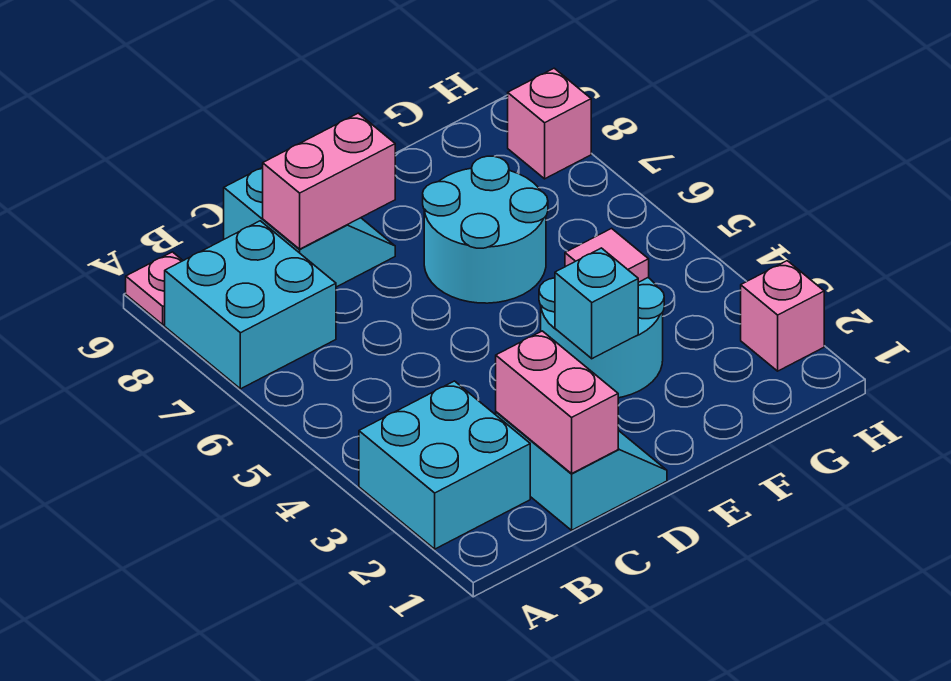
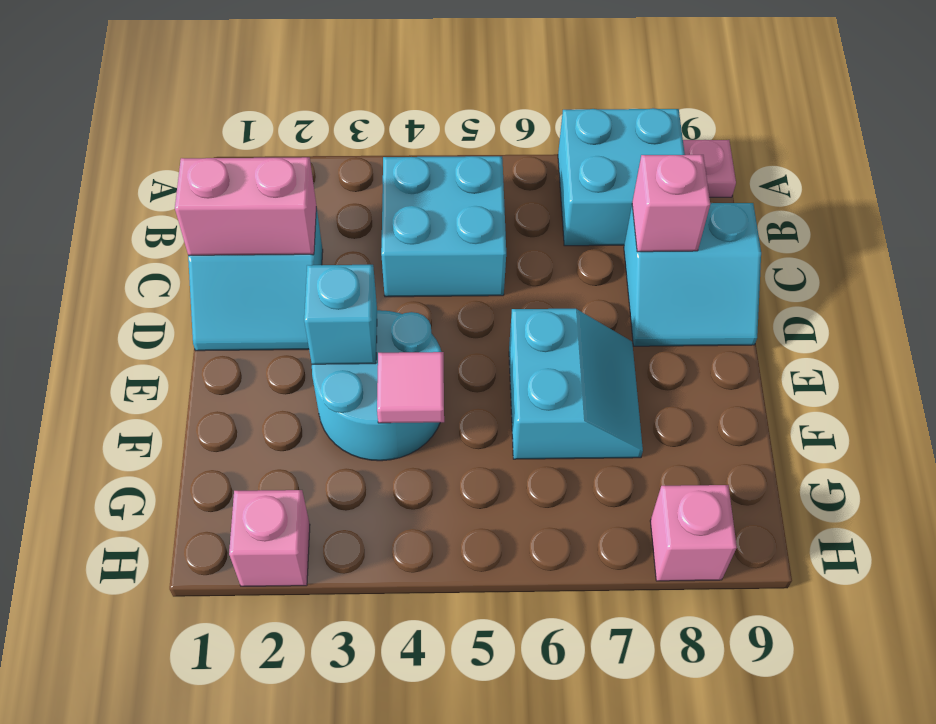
cyan brick A2:B3 level 1 -> cyan brick B4:C5 level 1
pink brick C8:D8 level 2 -> pink brick C8 level 2
cyan round brick E6:F7 level 1 -> cyan slope E6:F7 level 1 top 6

